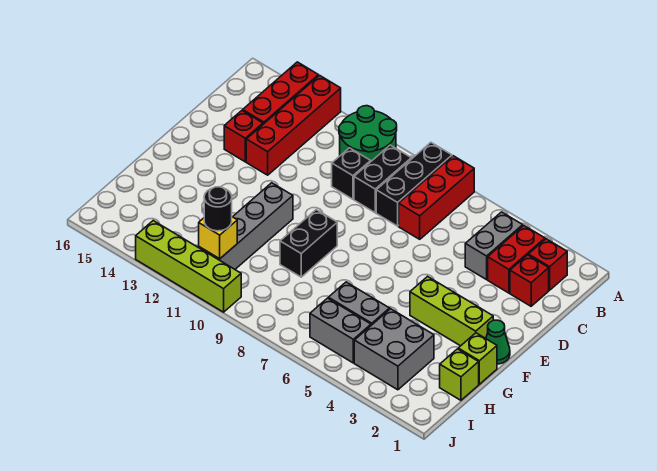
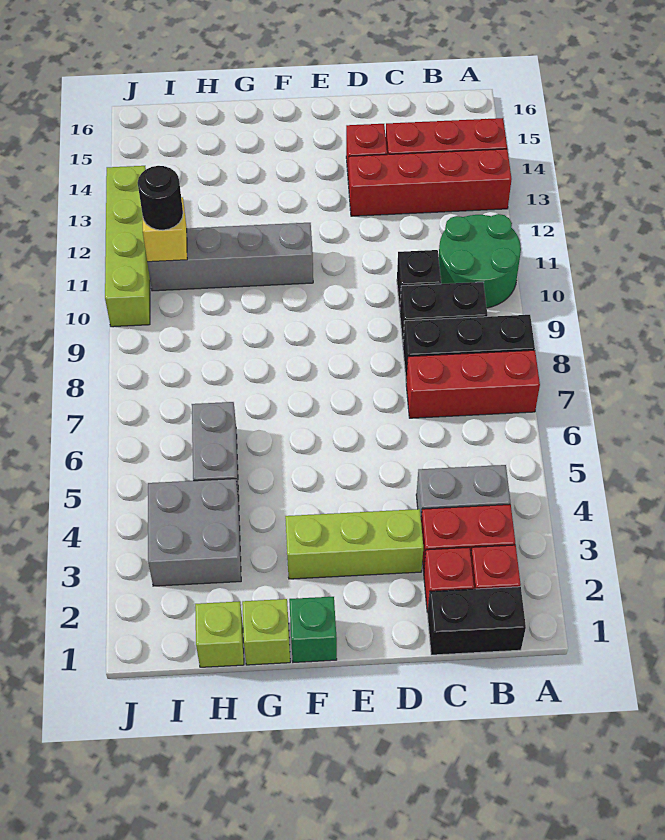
green cone F1 level 1 -> green brick F1 level 1
lime brick F2:F4 level 1 -> lime brick D3:F3 level 1
black brick F9:G9 level 1 -> black brick B1:C1 level 1
grey brick I5:I6 level 1 -> none

